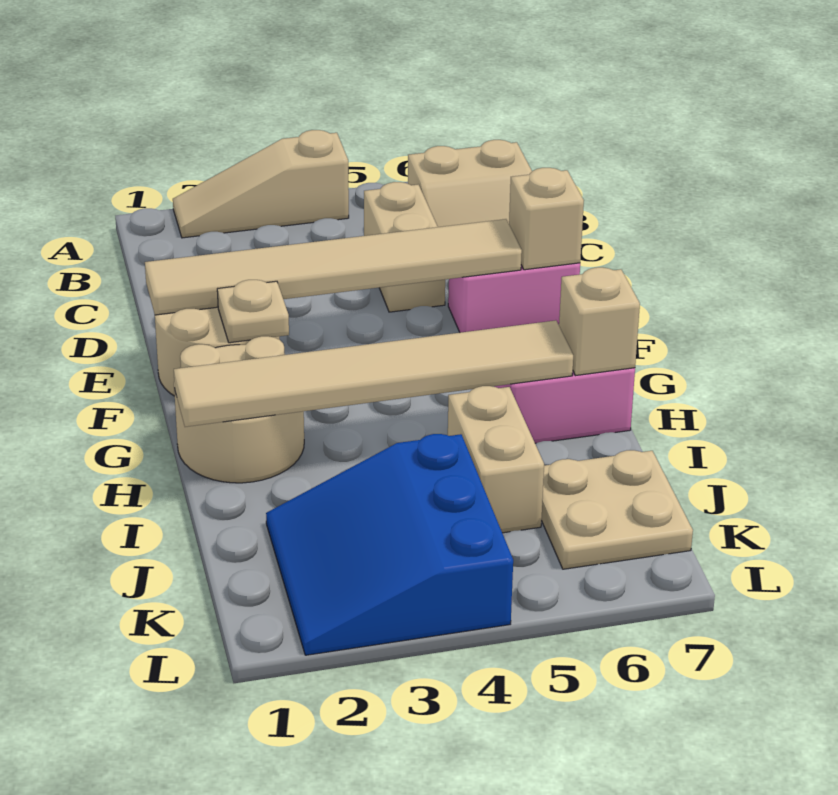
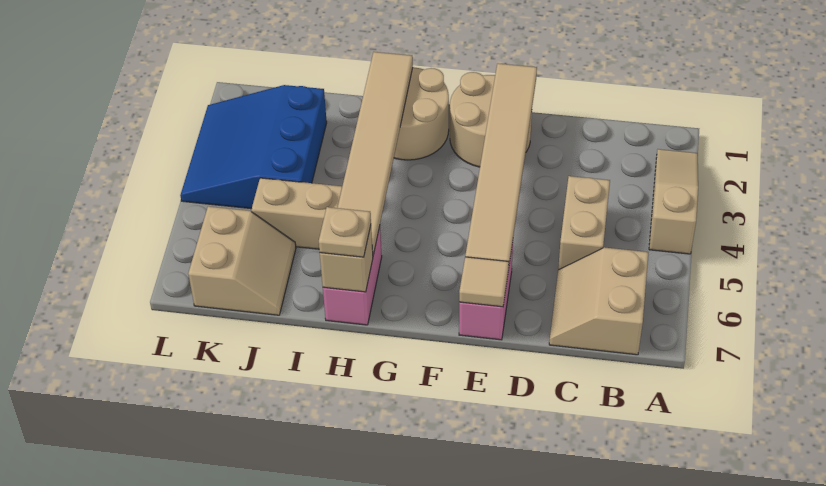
tan brick C5:D5 level 1 -> tan brick C4:C5 level 1
tan brick E7 level 2 -> tan tile E7 level 2
tan plate F2 level 2 -> tan plate H7 level 3
blue slope J2:L4 level 1 top 4 -> blue slope J2:L4 level 1 top J
tan plate J6:K7 level 1 -> tan slope J6:K7 level 1 top K

